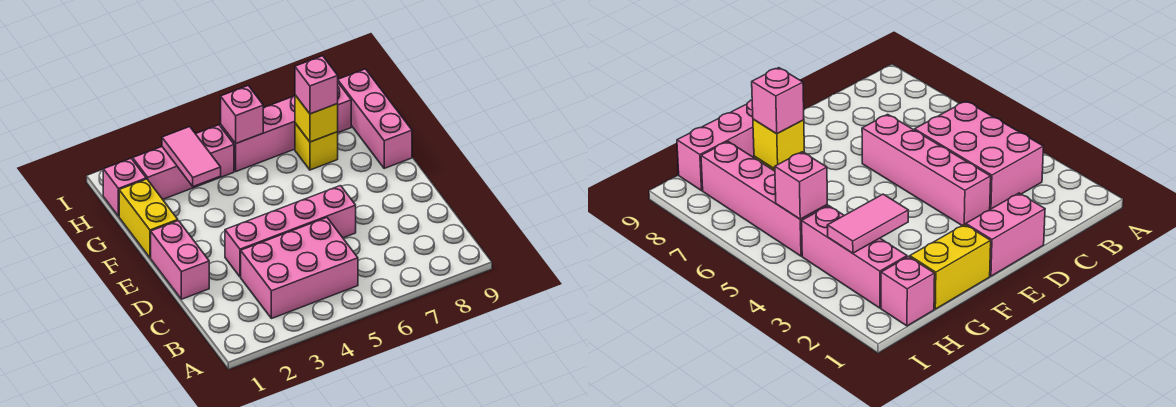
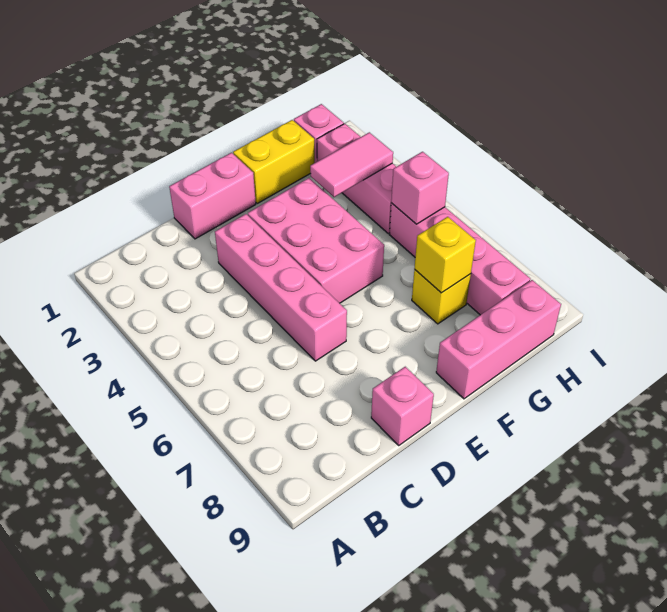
pink brick B3:C5 level 1 -> pink brick E3:F5 level 1
pink brick G7 level 3 -> pink brick D9 level 1

